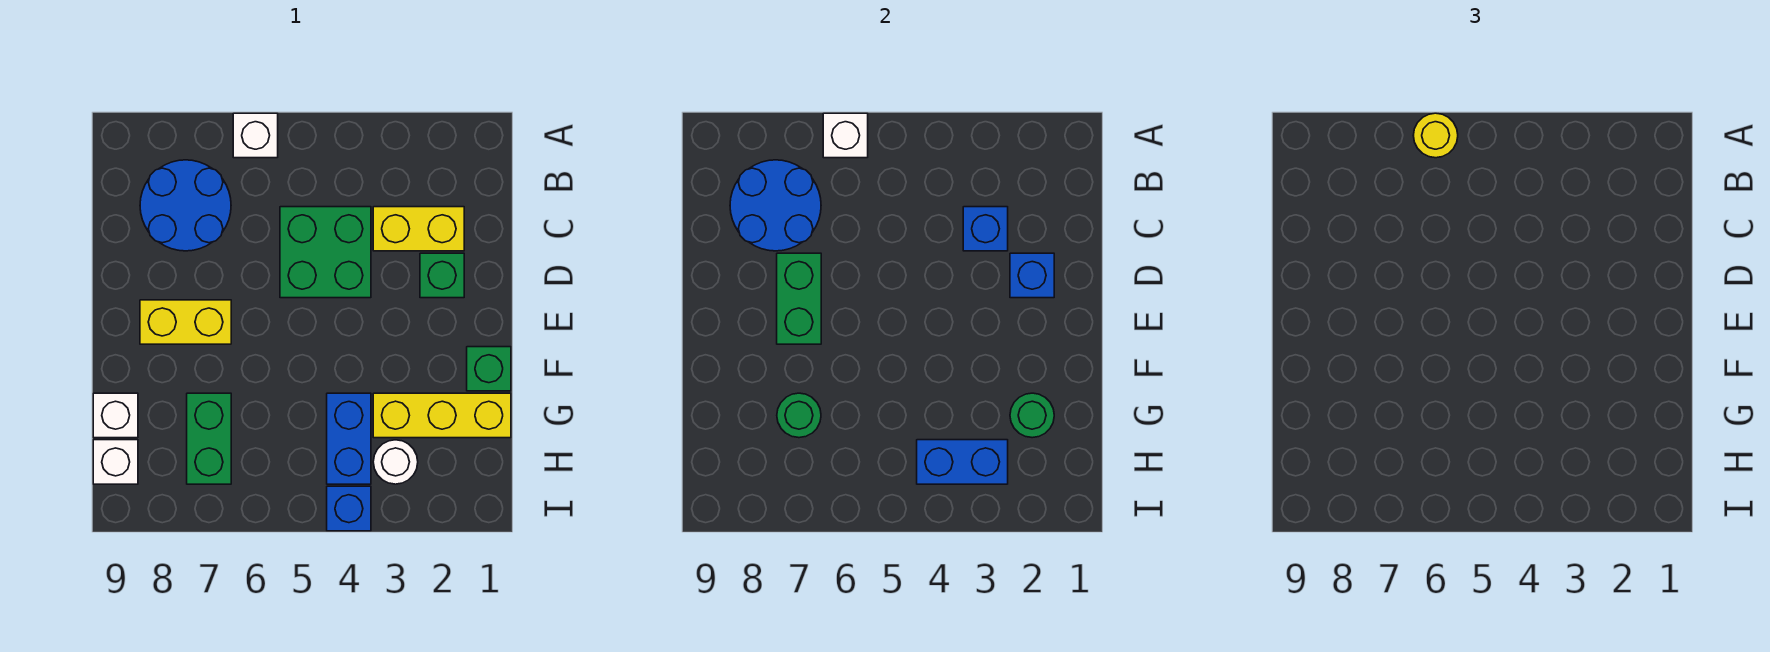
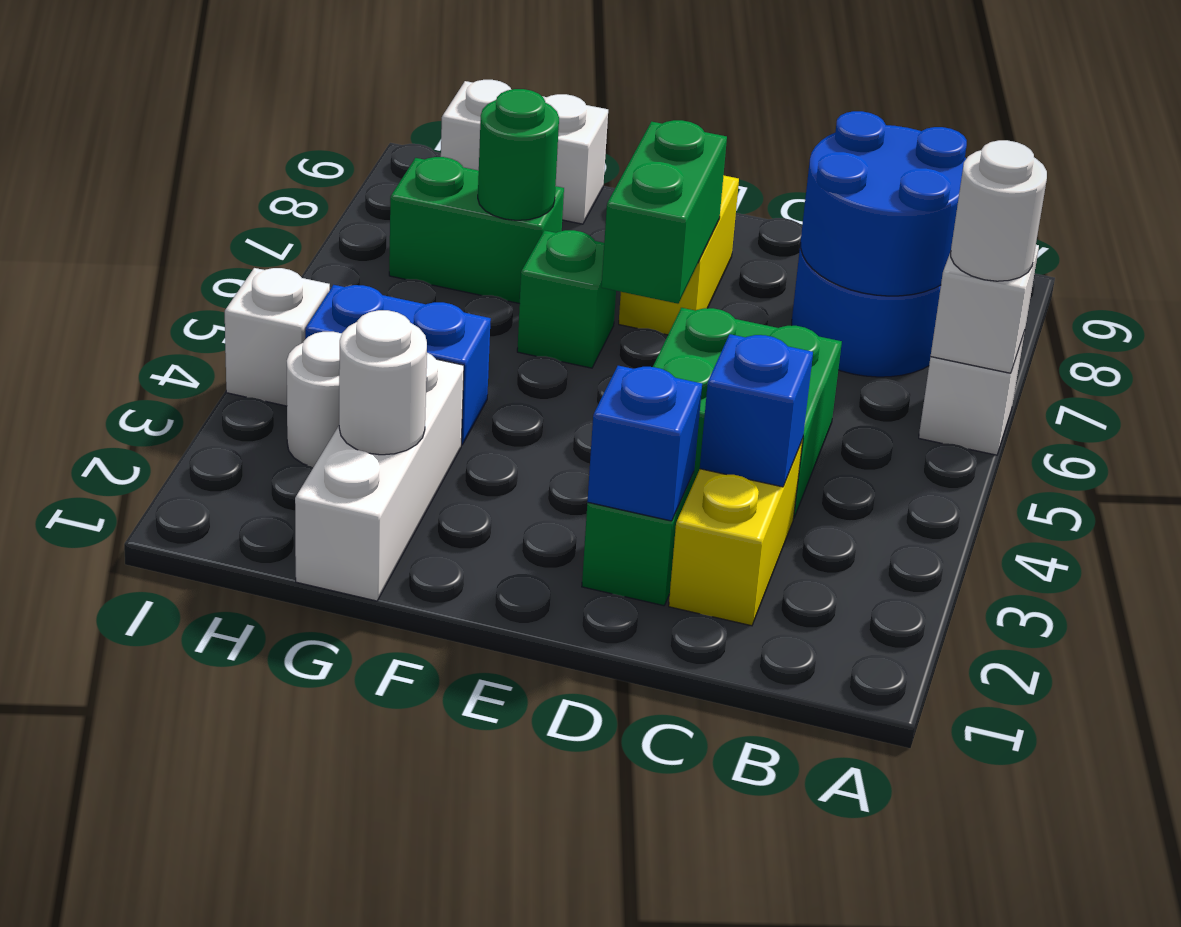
yellow round brick A6 level 3 -> white round brick A6 level 3
green brick D7:E7 level 2 -> green brick E6:E7 level 2
green brick F1 level 1 -> green brick F6 level 1
yellow brick G1:G3 level 1 -> white brick G1:G3 level 1
green round brick G2 level 2 -> white round brick G2 level 2
blue brick H3:H4 level 2 -> none
blue brick I4 level 1 -> white brick I4 level 1

